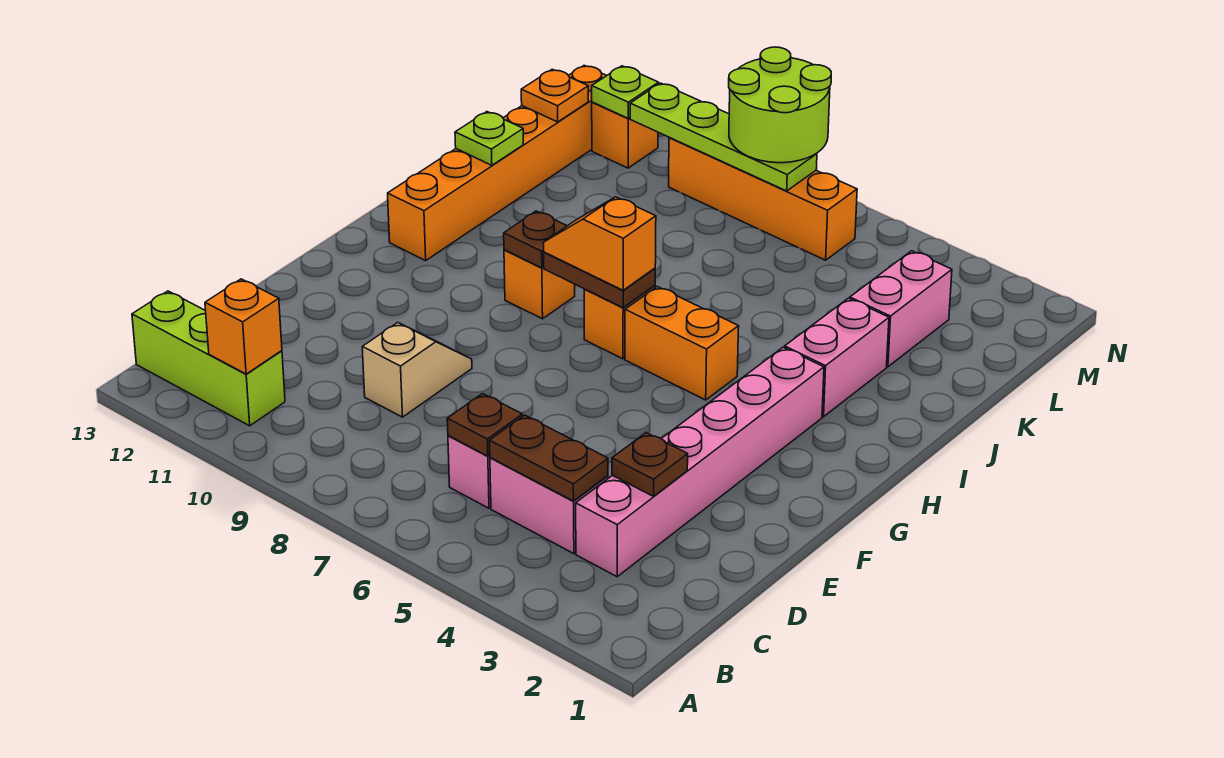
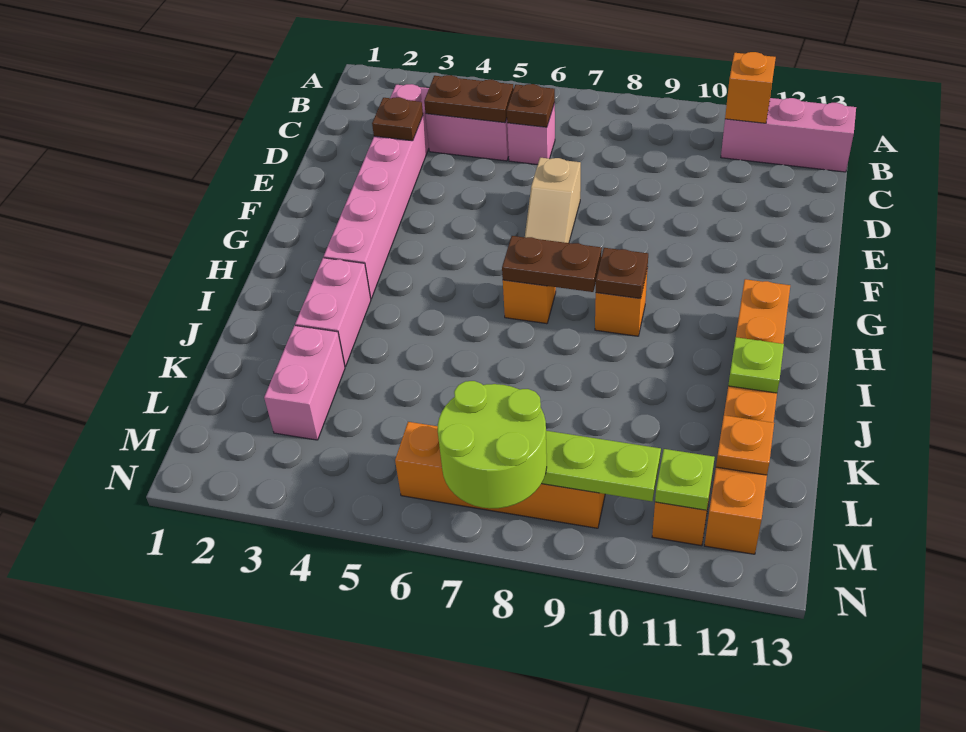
lime brick B11:B13 level 1 -> pink brick B11:B13 level 1
tan slope D9:E9 level 1 top D -> tan slope E7:F7 level 1 top E
orange brick H5:H6 level 1 -> none
orange slope H7:H8 level 3 top 7 -> none

